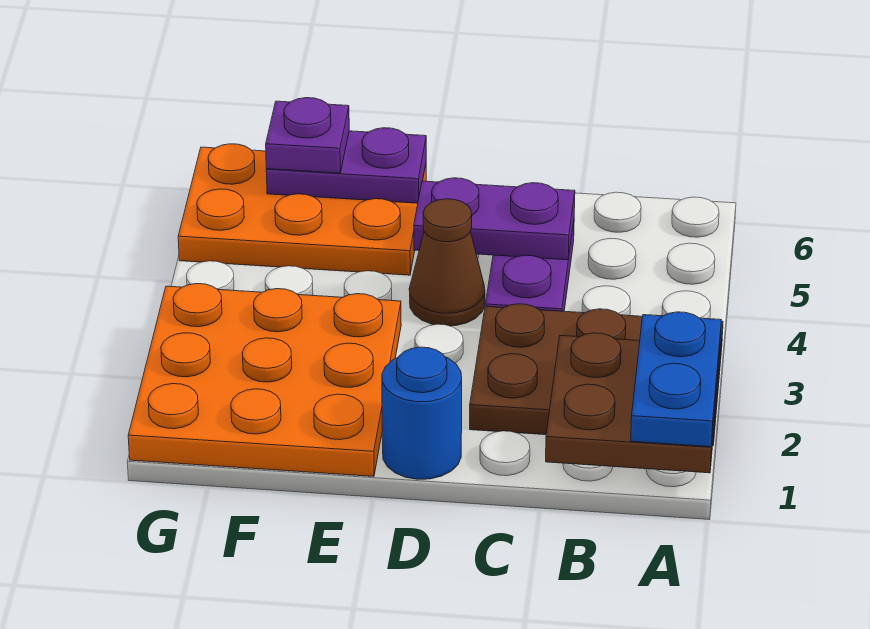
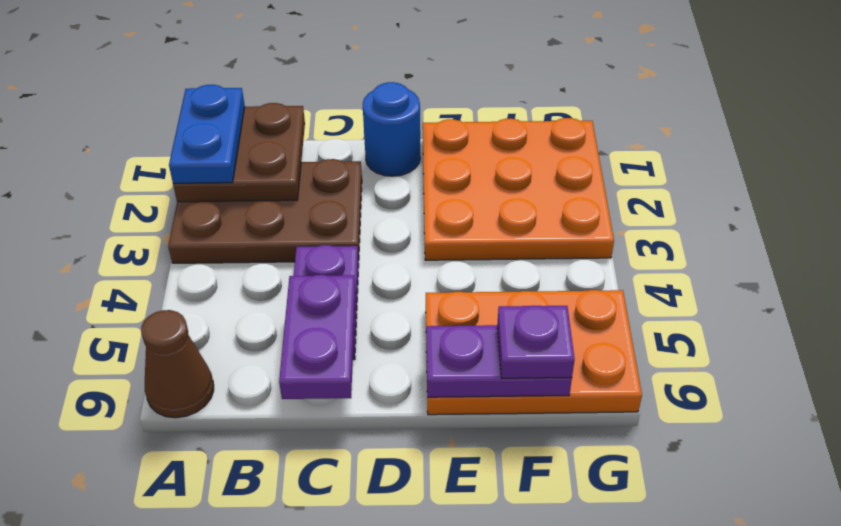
purple plate C5:D5 level 2 -> purple plate C5:C6 level 2
brown cone D4 level 1 -> brown cone A6 level 1

